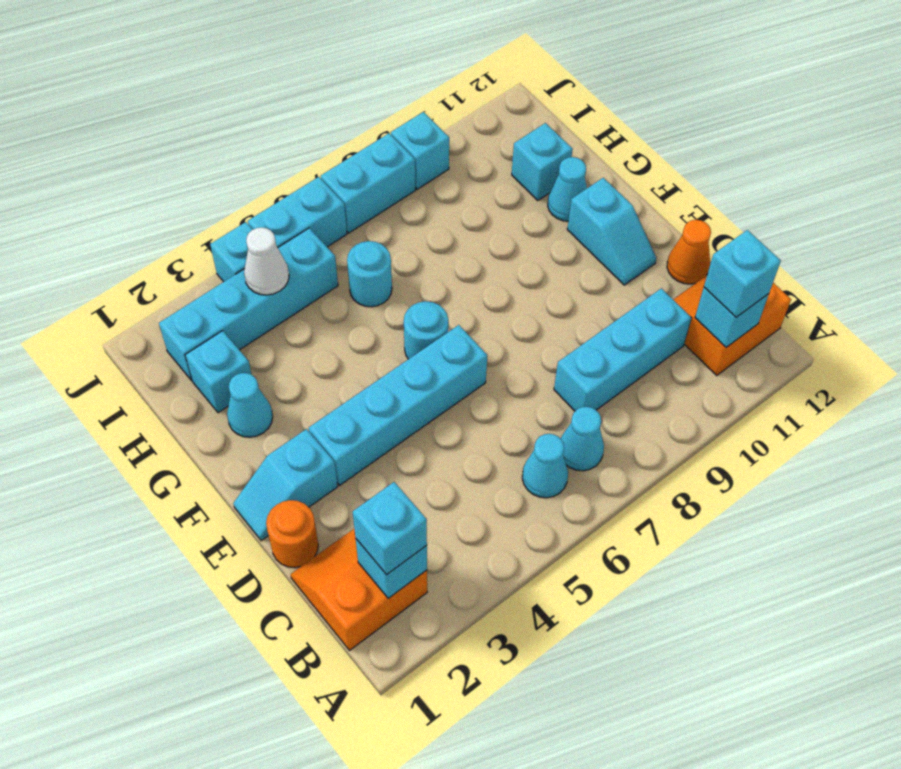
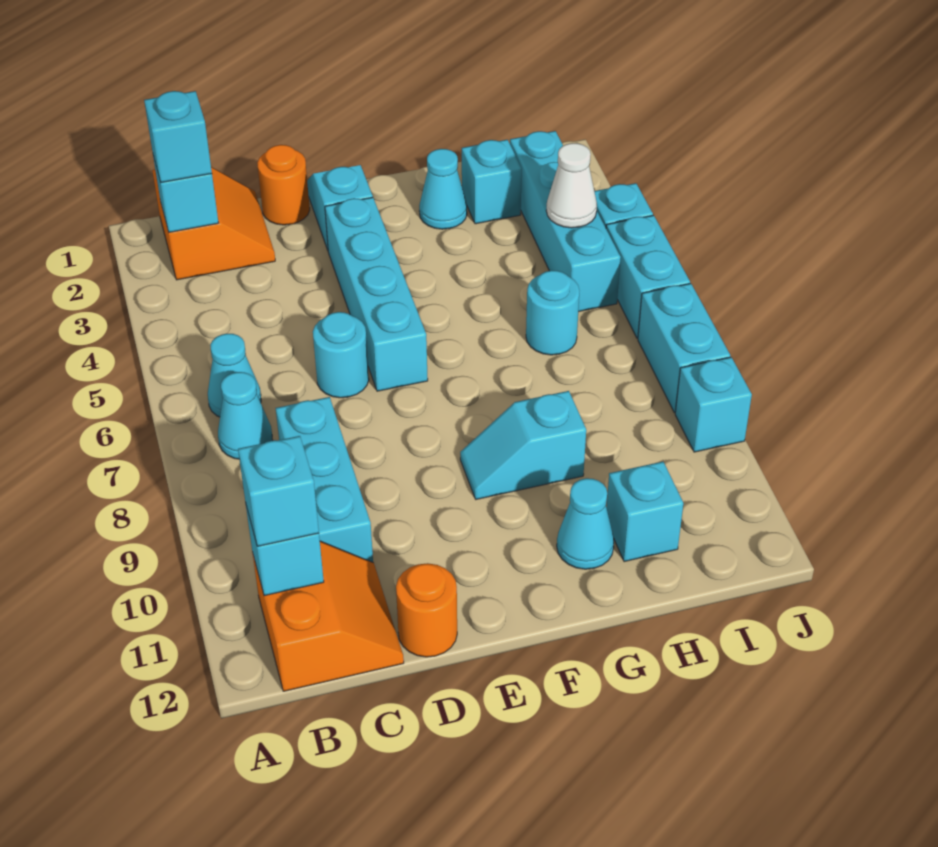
orange cone D12 level 1 -> orange round brick D12 level 1
cyan slope E11:F11 level 1 top F -> cyan slope F9:G9 level 1 top G
cyan round brick F6 level 1 -> cyan round brick D6 level 1

